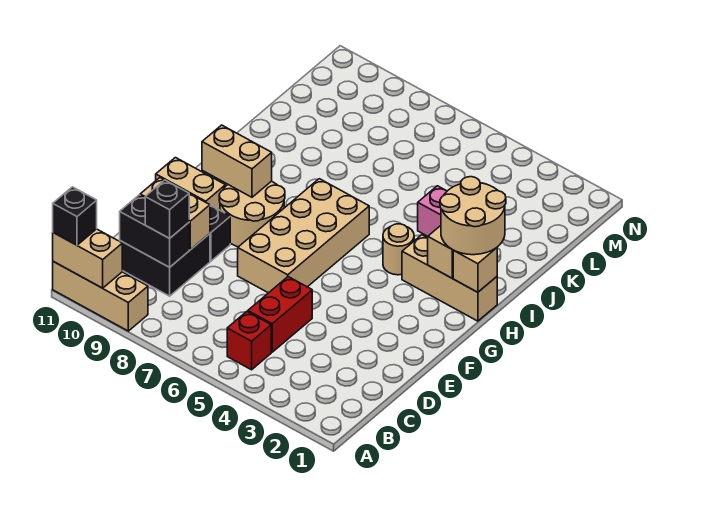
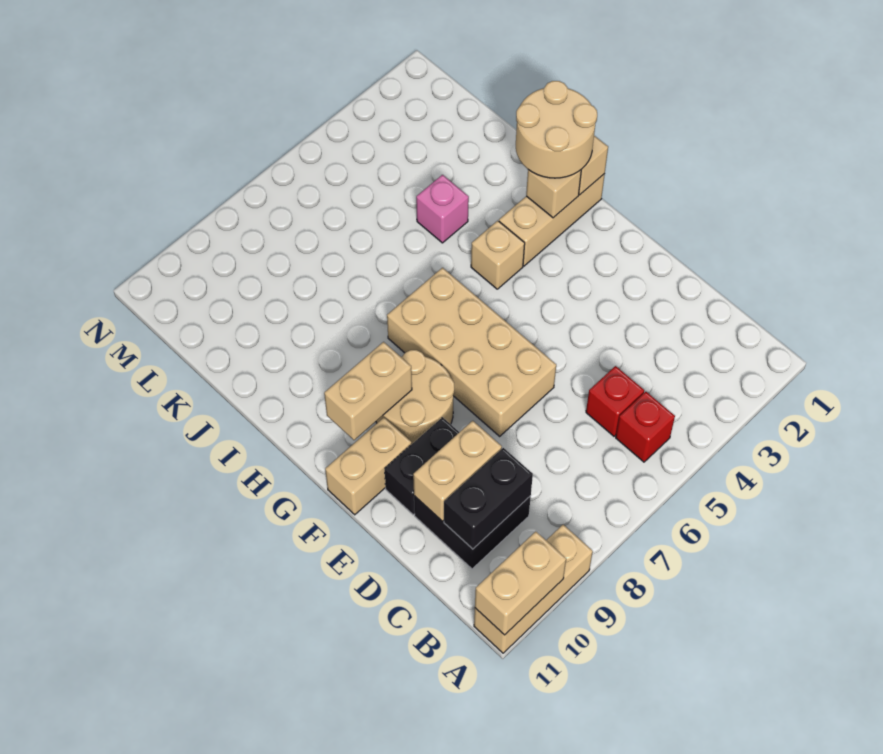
black brick A11 level 3 -> none
red brick C5:D5 level 1 -> red brick C5 level 1
black brick C9 level 3 -> none
tan round brick H4 level 1 -> tan brick H4 level 1

